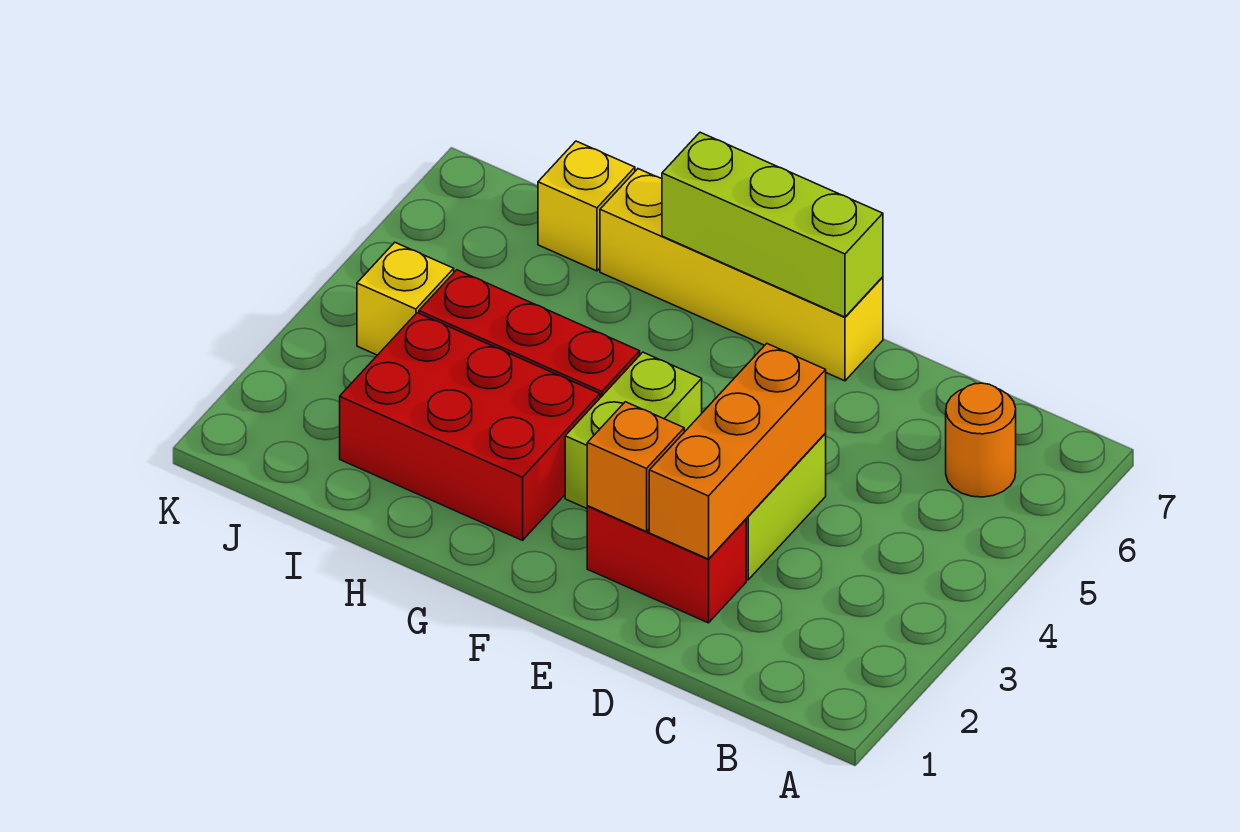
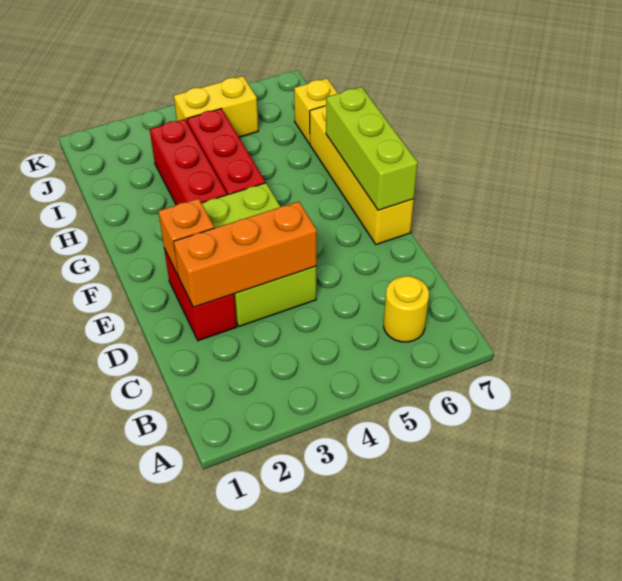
orange round brick B6 level 1 -> yellow round brick B6 level 1
red brick G2:I3 level 1 -> red brick G3:I3 level 1
yellow brick J4 level 1 -> yellow brick J4:J5 level 1

